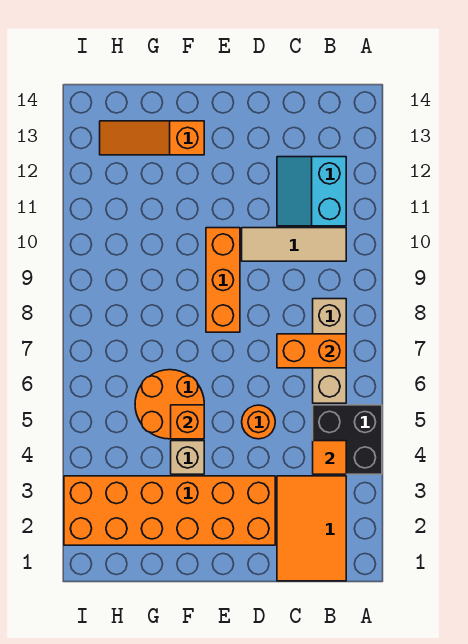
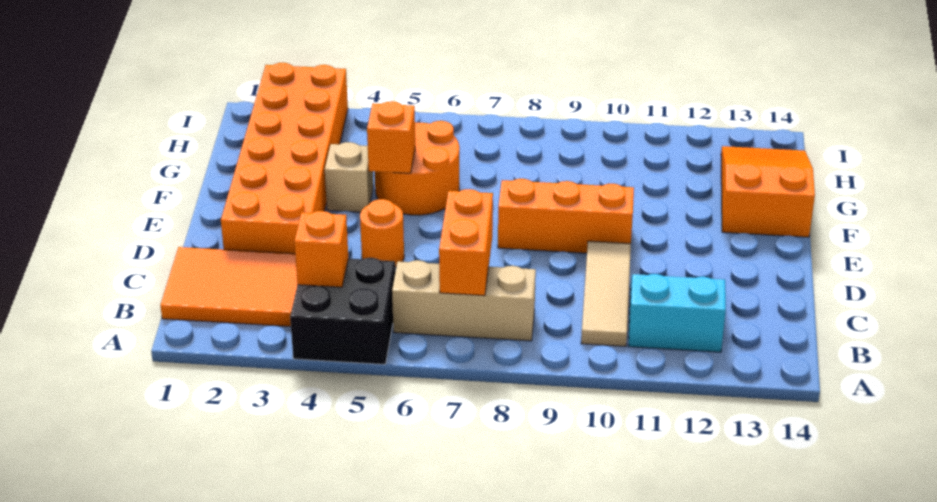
orange tile B4 level 2 -> orange brick B4 level 2
orange slope F13:H13 level 1 top F -> orange slope F13:H14 level 1 top F

